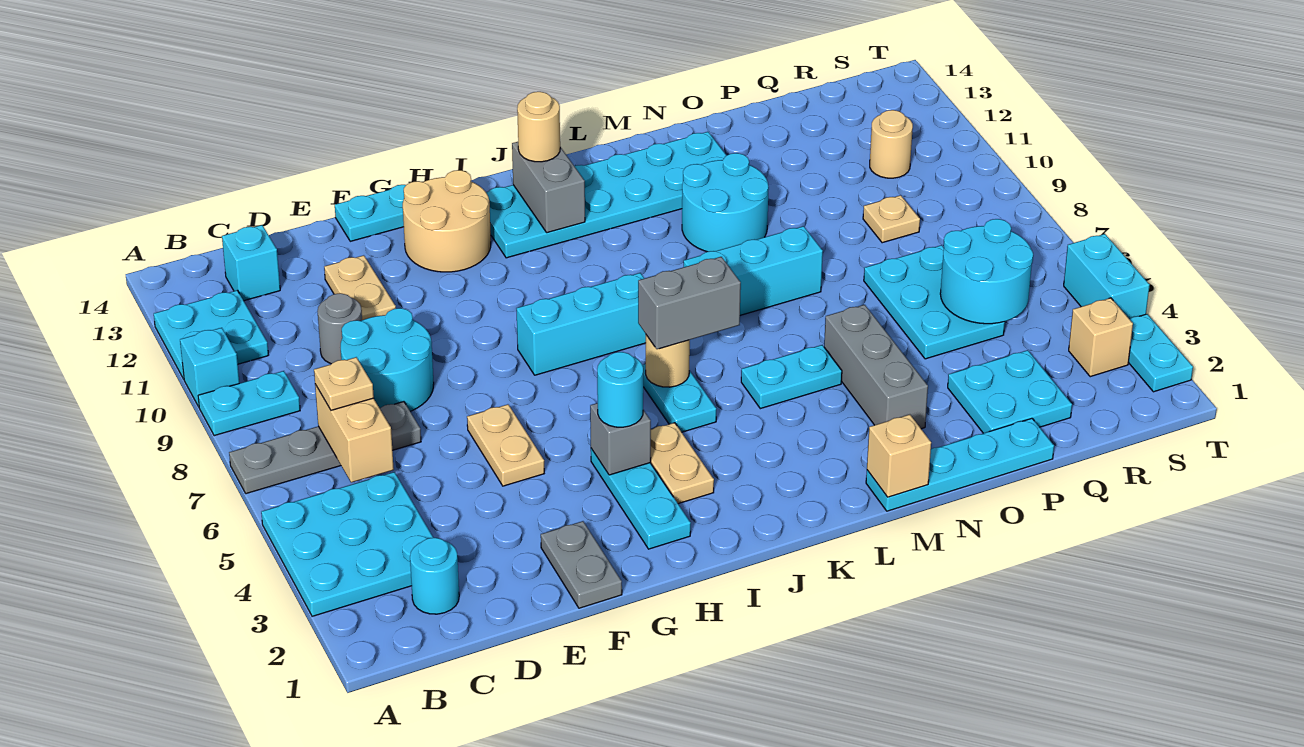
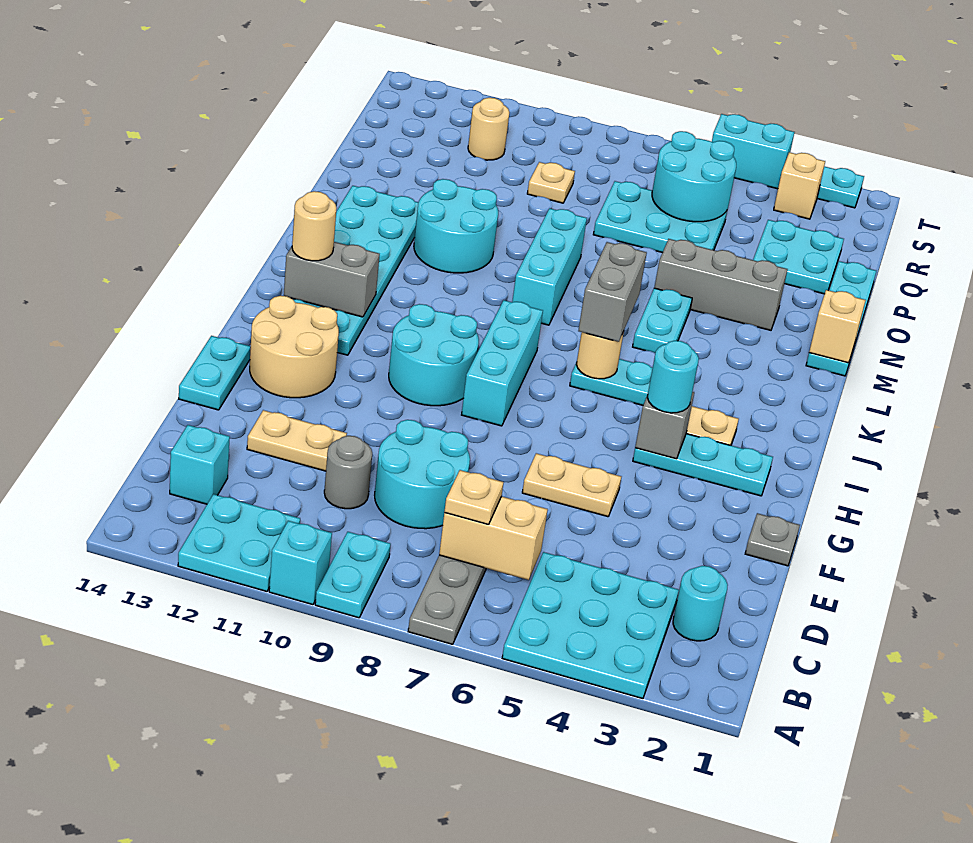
grey plate F1:F2 level 1 -> grey plate F1 level 1
none -> cyan round brick H9:I10 level 1

